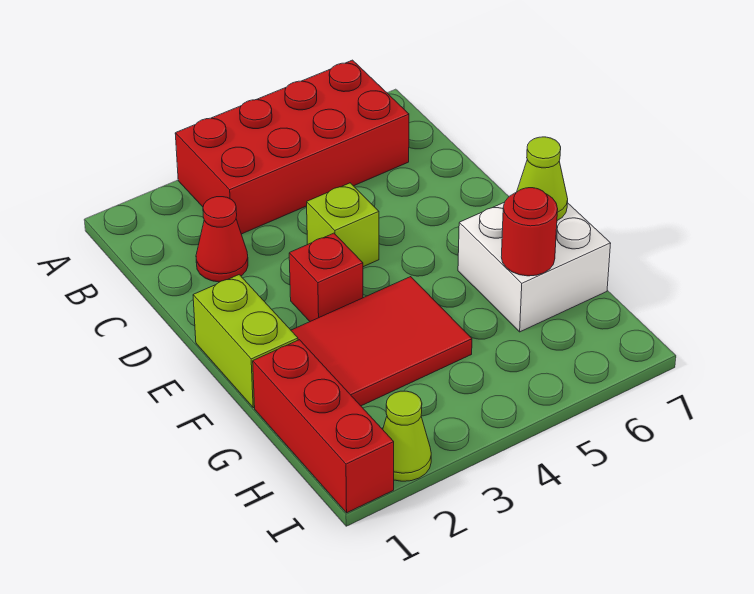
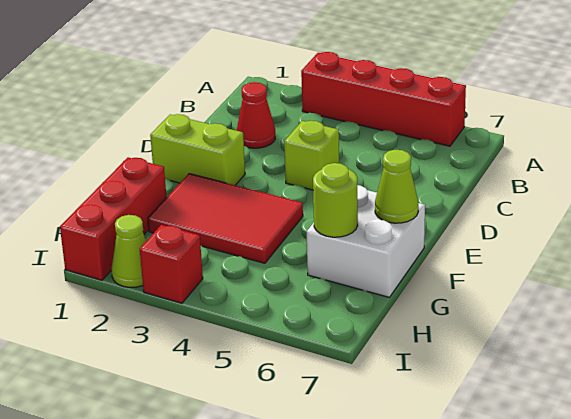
red brick A3:B6 level 1 -> red brick A3:A6 level 1
lime brick E1:F1 level 1 -> lime brick E1:E2 level 1
red brick E3 level 1 -> red brick I3 level 1
red round brick G6 level 2 -> lime round brick G6 level 2

